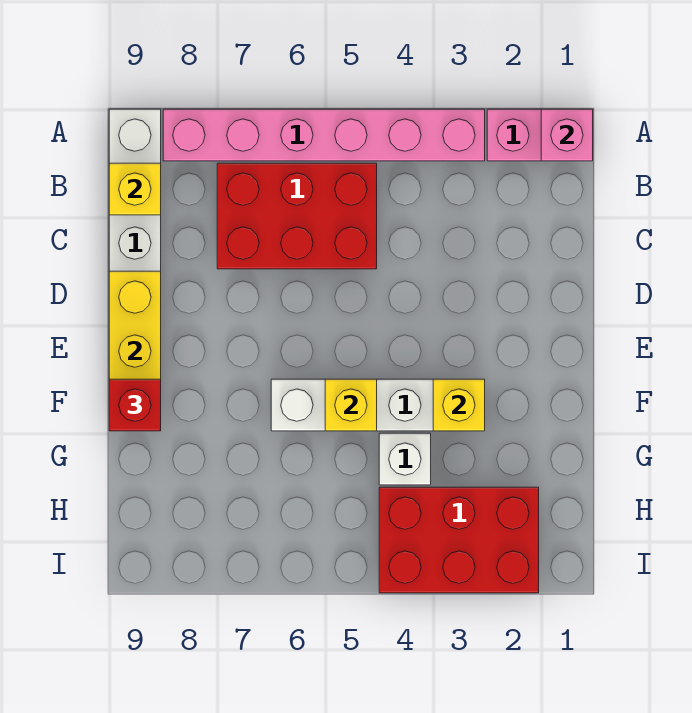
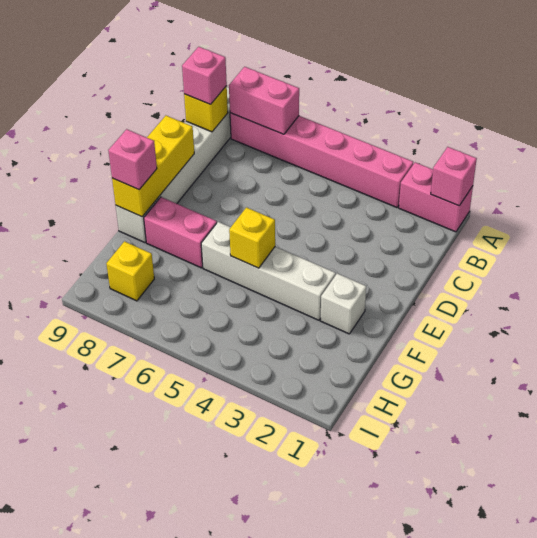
none -> pink brick A7:A8 level 2
red brick B5:C7 level 1 -> none
none -> pink brick B9 level 3
yellow brick F3 level 2 -> yellow brick H8 level 1
none -> pink brick F7:F8 level 1
red brick F9 level 3 -> pink brick F9 level 3
white brick G4 level 1 -> white brick F2 level 1
red brick H2:I4 level 1 -> none

